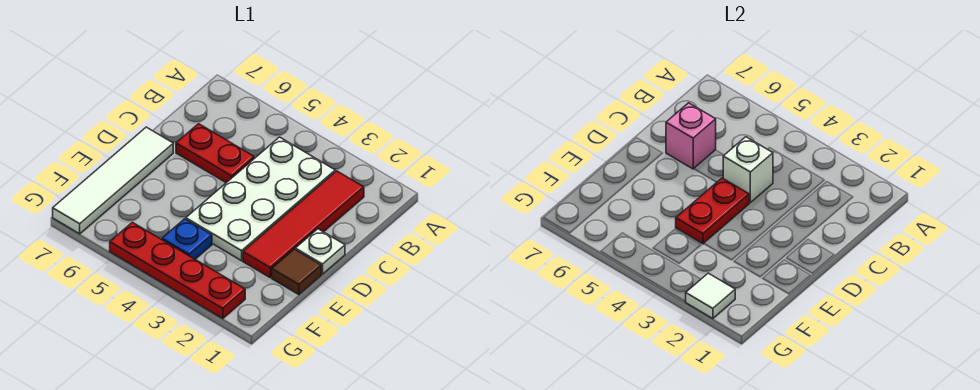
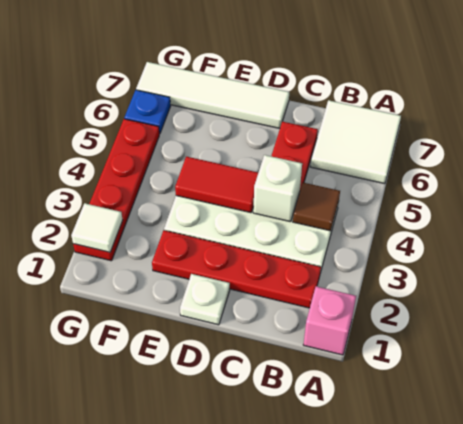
none -> white tile A6:B7 level 1
red tile B2:E2 level 1 -> red plate B2:E2 level 1
pink brick C6 level 2 -> pink brick A1 level 1
red plate D4:E4 level 2 -> red tile D4:E4 level 2
brown tile E1 level 1 -> brown tile B4 level 2
blue plate F4 level 1 -> blue plate G6 level 1

